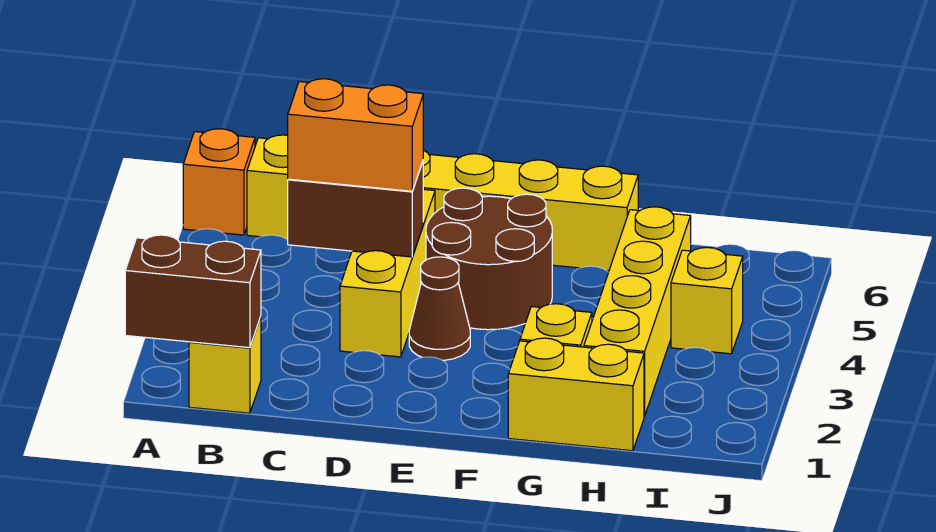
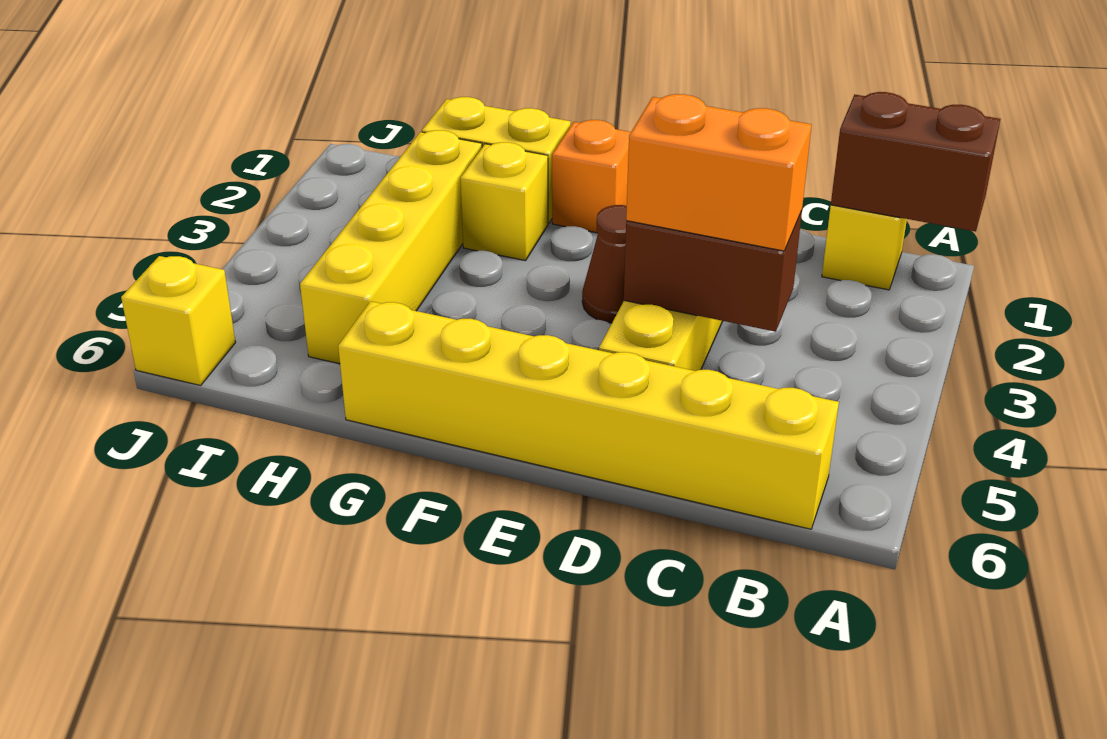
orange brick A6 level 1 -> orange brick F1 level 1
brown round brick E4:F5 level 1 -> none
yellow brick I4 level 1 -> yellow brick J6 level 1

